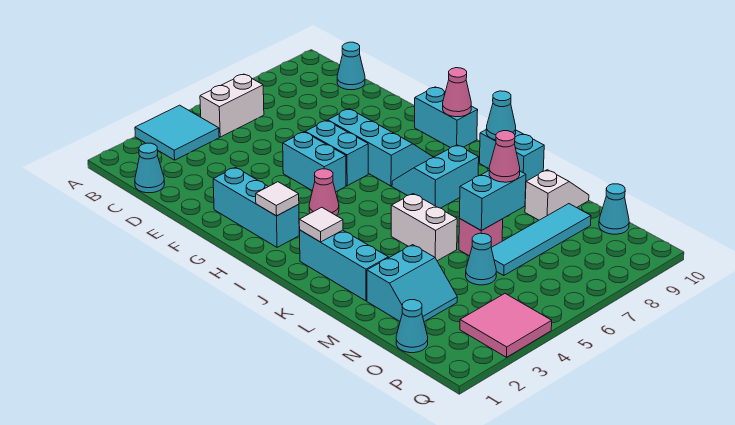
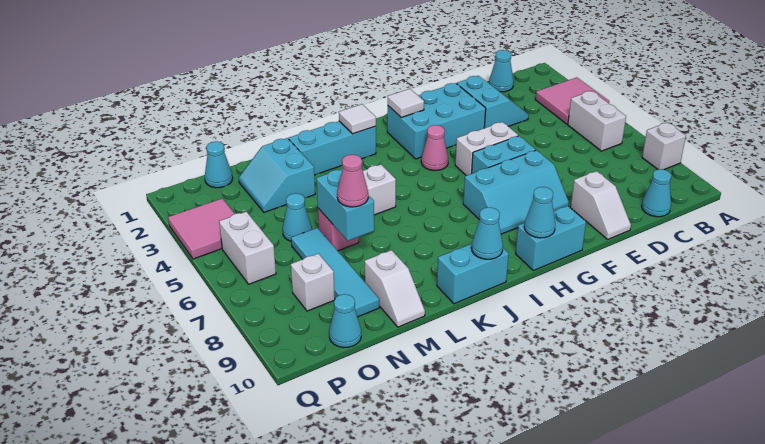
cyan tile A3:B4 level 1 -> pink tile A3:B4 level 1
none -> white brick A8 level 1
none -> white slope E9:E10 level 1 top 9
cyan brick F2:H2 level 1 -> cyan brick F2:H3 level 1
cyan brick F5:G5 level 1 -> white brick F5:G5 level 1
pink cone H10 level 2 -> cyan cone H10 level 2
cyan slope I7:J8 level 1 top J -> cyan slope D2:E3 level 1 top E
none -> white brick O8 level 1
none -> white brick P5:P6 level 1

